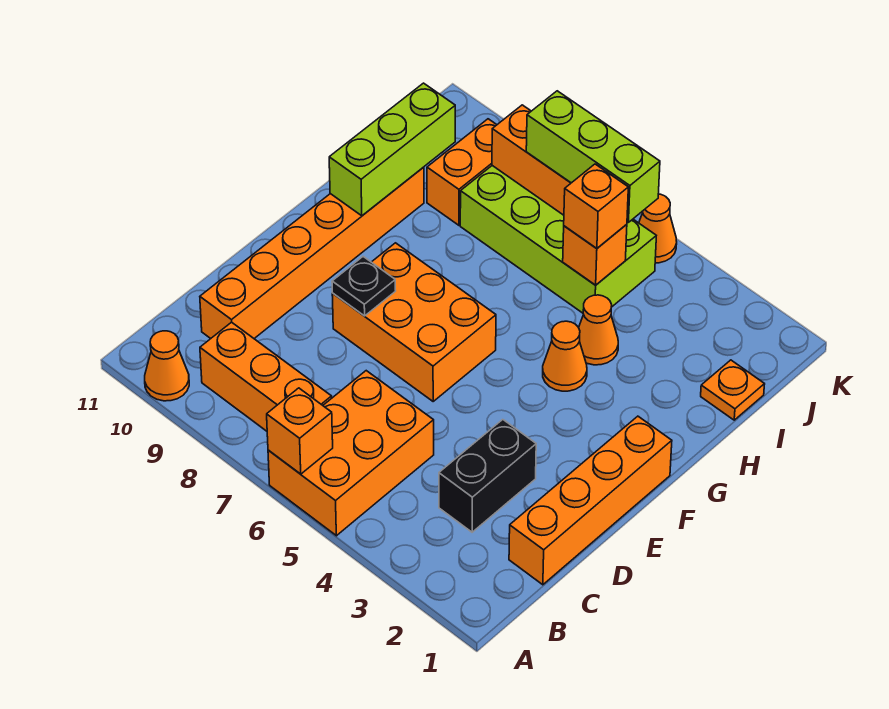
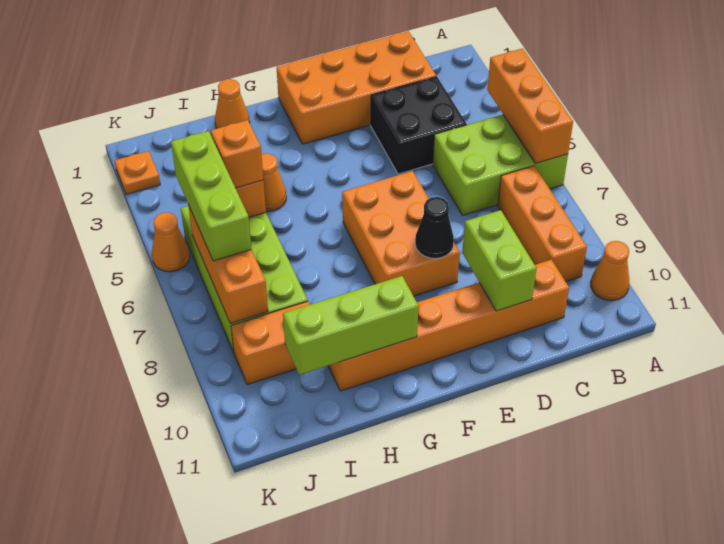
orange brick A5:C6 level 1 -> lime brick A5:C6 level 1
orange brick A6 level 2 -> orange brick A4:A6 level 2
orange brick C1:F1 level 1 -> orange brick C1:F2 level 1
black brick C3:D3 level 1 -> black brick C3:D4 level 1
none -> lime brick D9:D10 level 2
black plate E8 level 2 -> black cone E8 level 2
orange cone G4 level 1 -> orange cone H1 level 1
orange plate I1 level 1 -> orange plate K2 level 1

